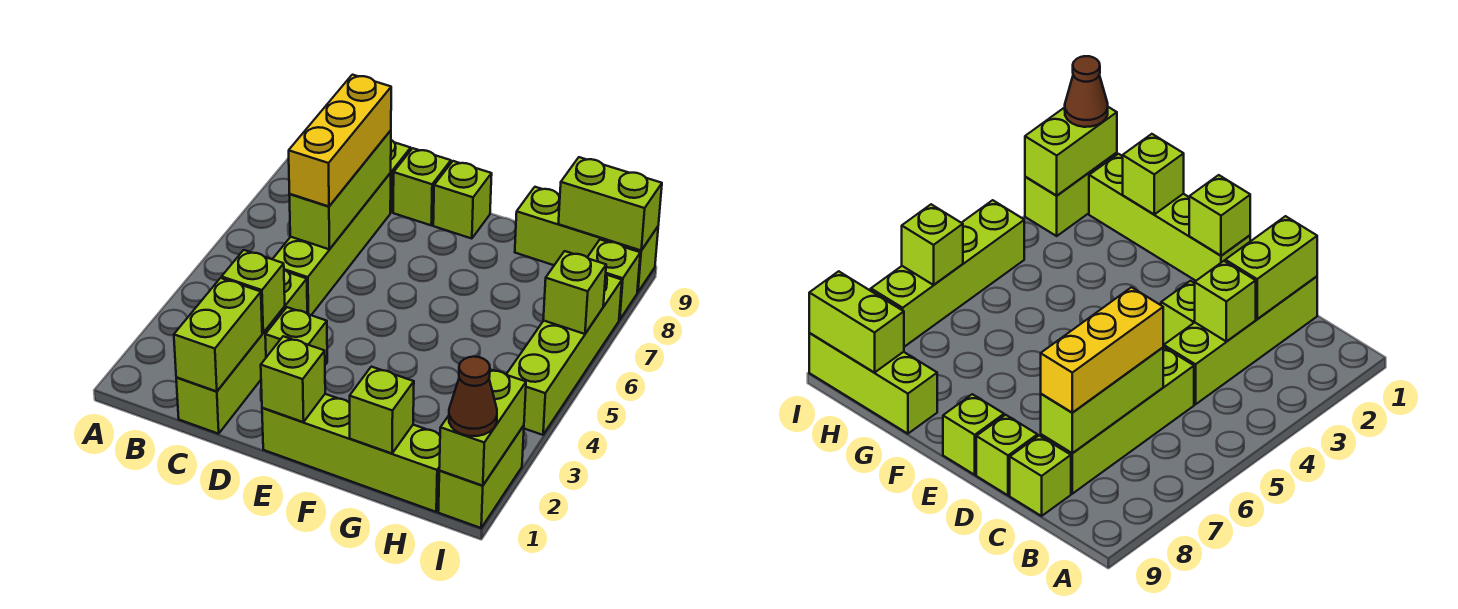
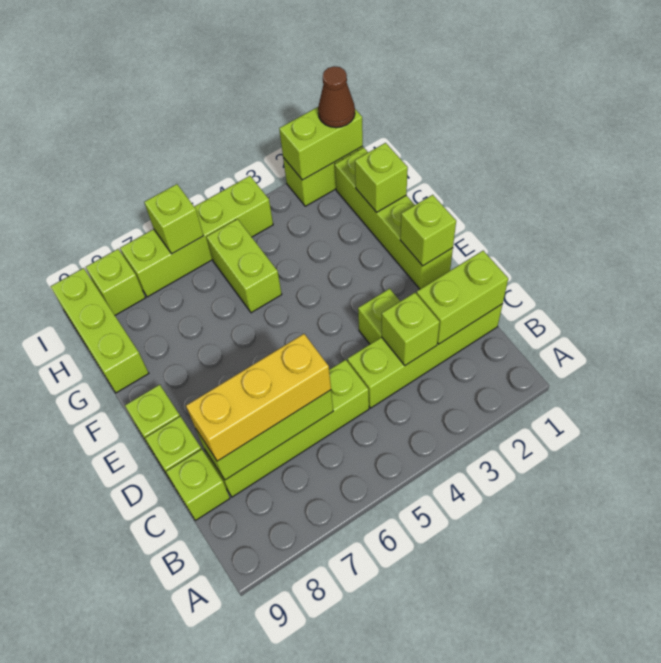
lime brick H9:I9 level 2 -> lime brick G5:H5 level 1

